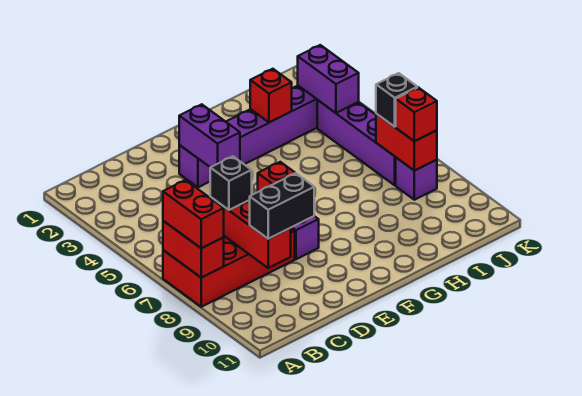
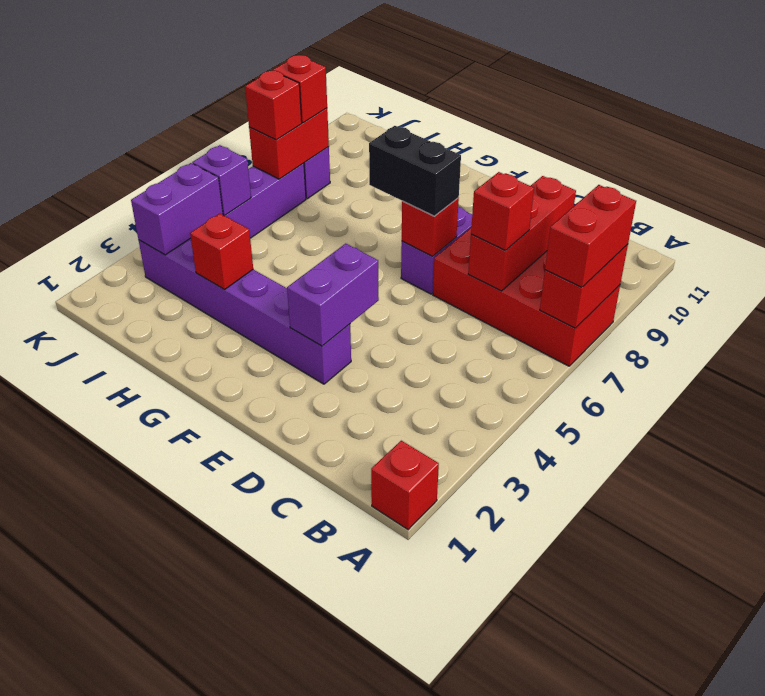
none -> red brick A1 level 1
black brick C7 level 3 -> red brick C7 level 3
black brick C9:D9 level 3 -> black brick E7:F7 level 3
none -> purple brick J5 level 2
black brick J7 level 3 -> red brick J7 level 3

